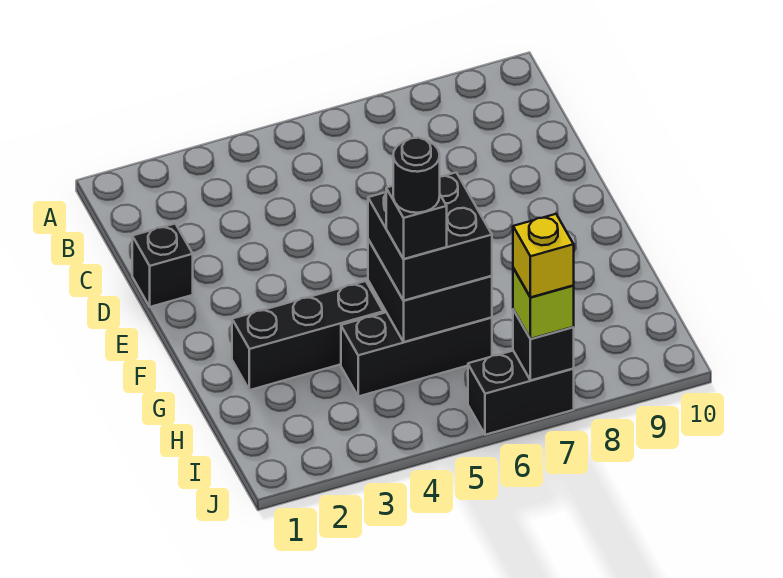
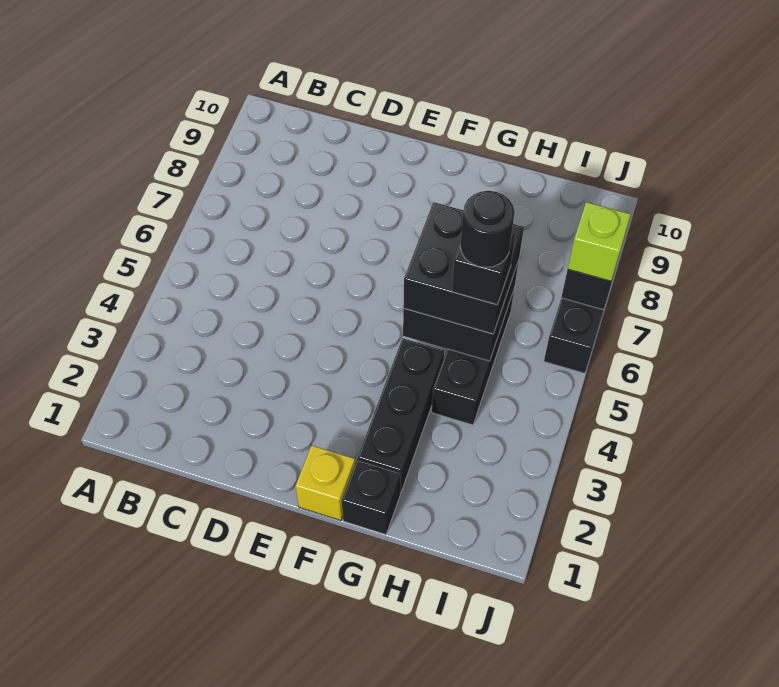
black brick D1 level 1 -> black brick G1 level 1
yellow brick J7 level 4 -> yellow brick F1 level 1

